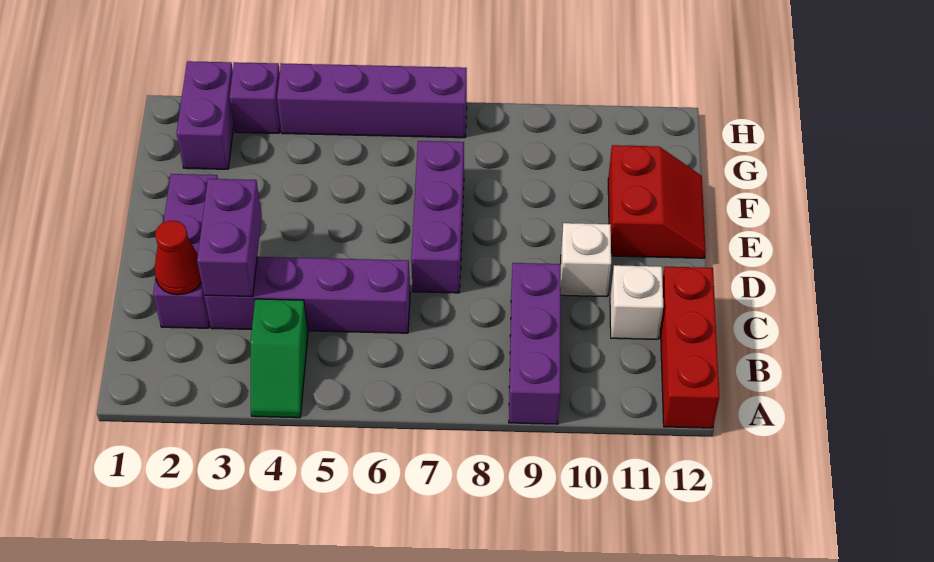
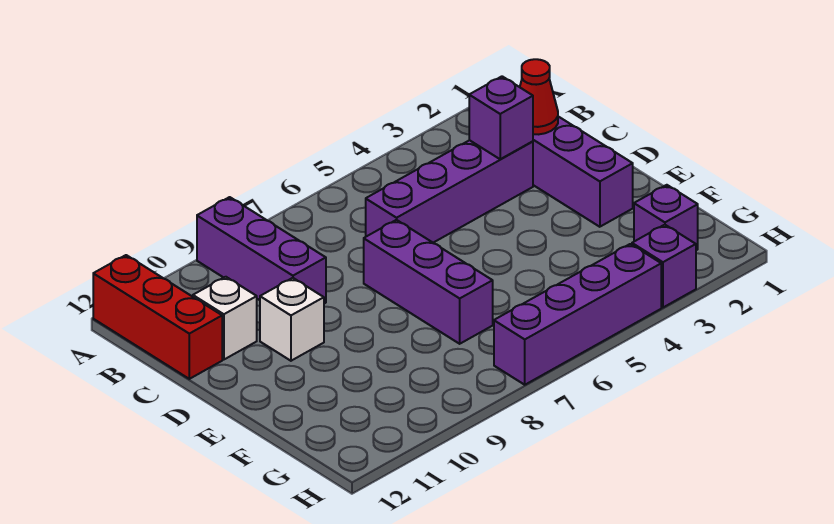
green slope A4:B4 level 1 top B -> none
purple brick C3:D3 level 2 -> purple brick C3 level 2
red slope E11:F12 level 1 top 11 -> none
purple brick G2:H2 level 1 -> purple brick G2 level 1

